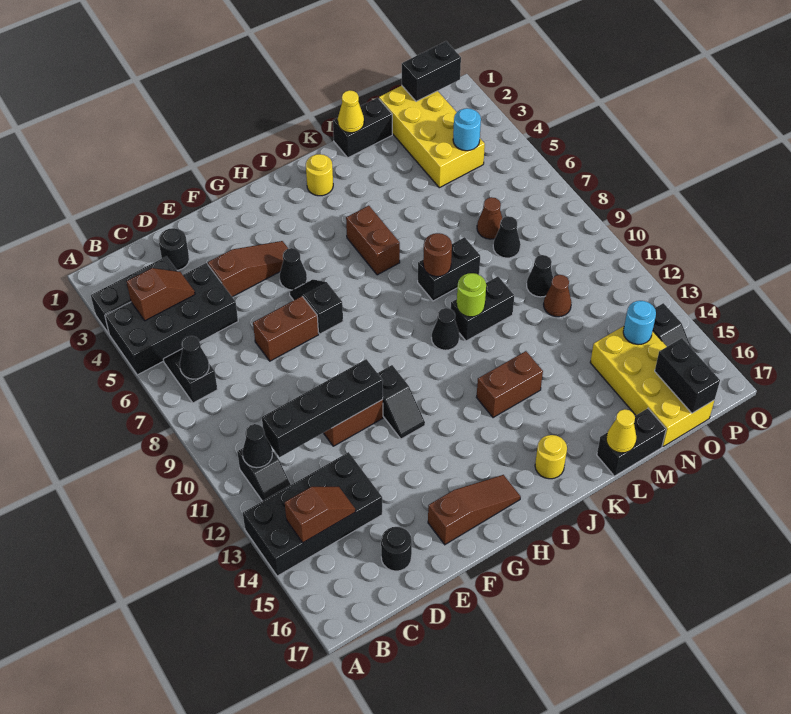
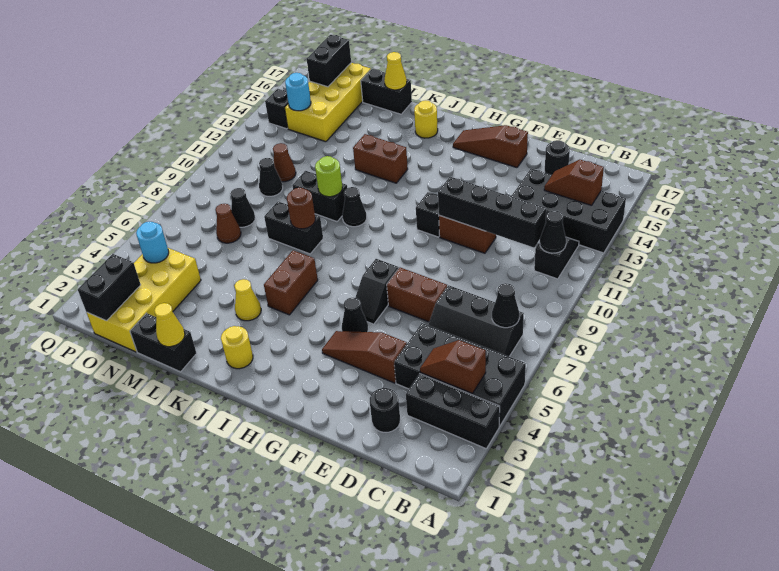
black slope B6:B7 level 1 top 7 -> black slope B6:D7 level 1 top 7
none -> yellow cone K4 level 1
black brick O1:P1 level 2 -> black brick O1:O2 level 2

